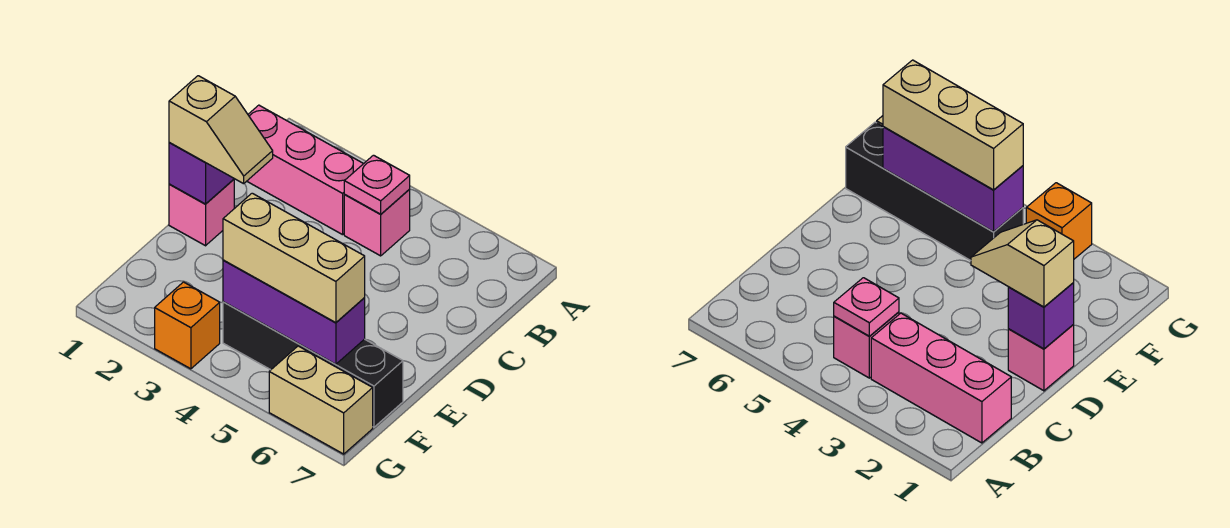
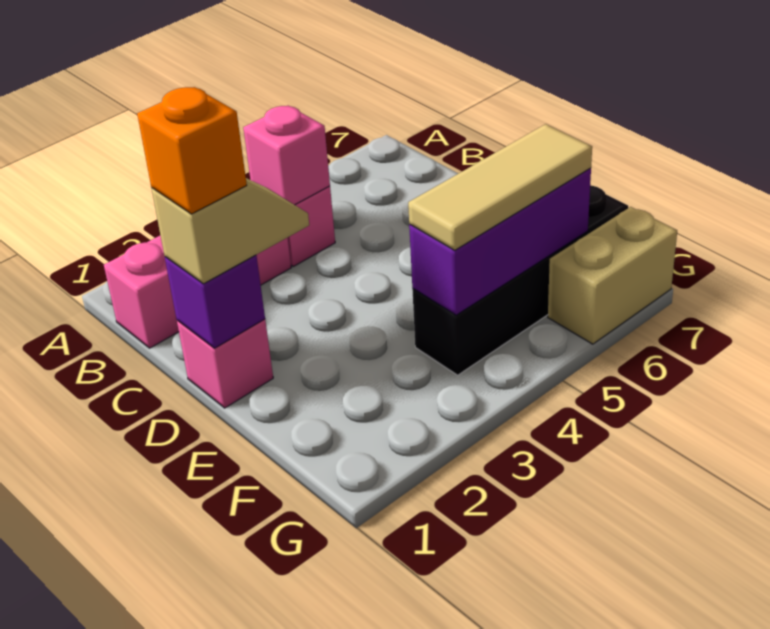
pink plate B4 level 2 -> pink brick B4 level 2
tan brick F4:F6 level 3 -> tan tile F4:F6 level 3
orange brick G3 level 1 -> orange brick D1 level 4

